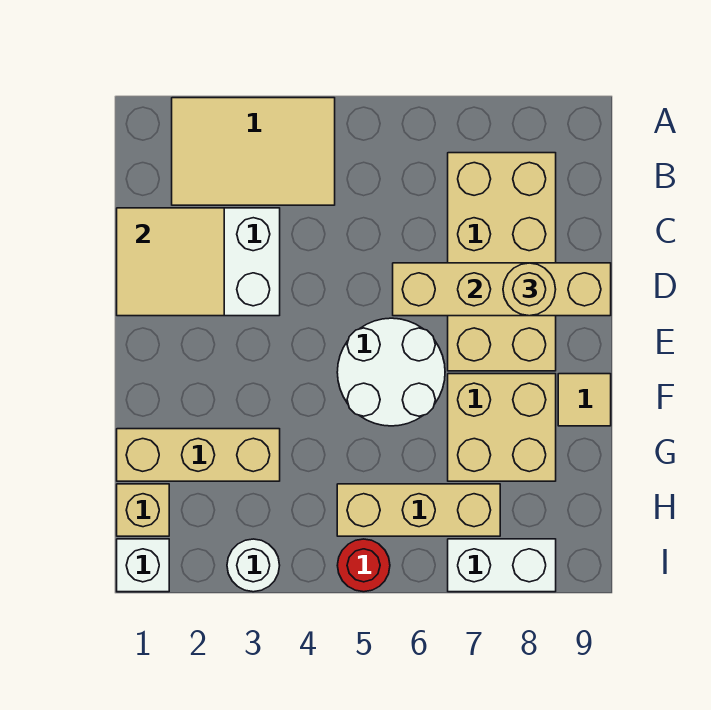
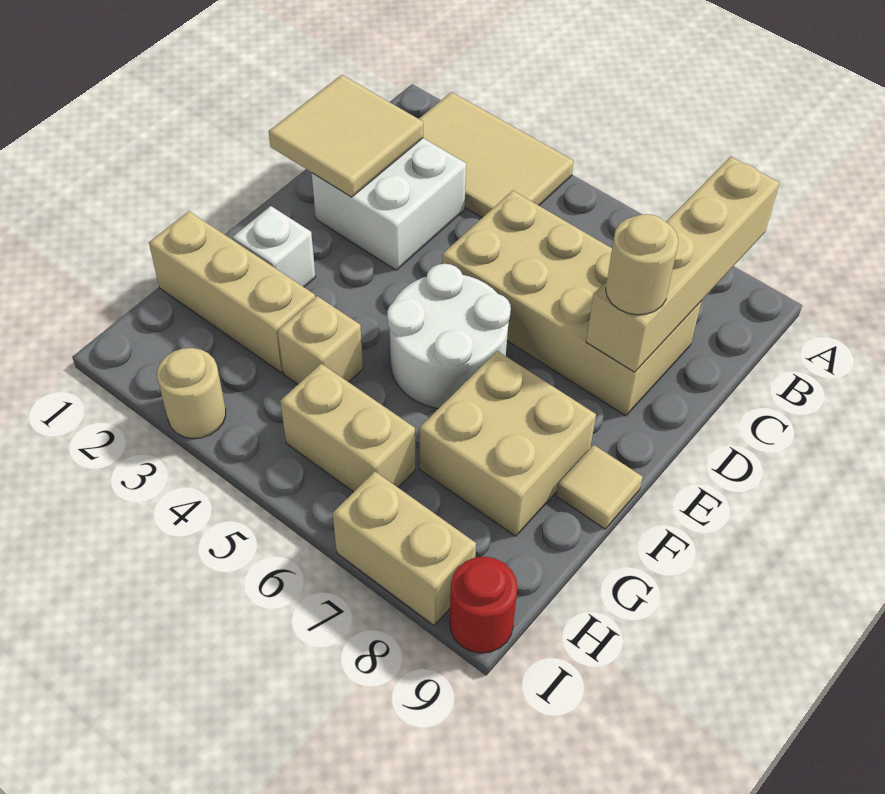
tan brick B7:E8 level 1 -> tan brick C5:D8 level 1
tan brick D6:D9 level 2 -> tan brick A8:D8 level 2
tan brick H1 level 1 -> tan brick G4 level 1
tan brick H5:H7 level 1 -> tan brick H5:H6 level 1
white brick I1 level 1 -> white brick F2 level 1
white round brick I3 level 1 -> tan round brick I3 level 1
red round brick I5 level 1 -> red round brick I9 level 1
white brick I7:I8 level 1 -> tan brick I7:I8 level 1

